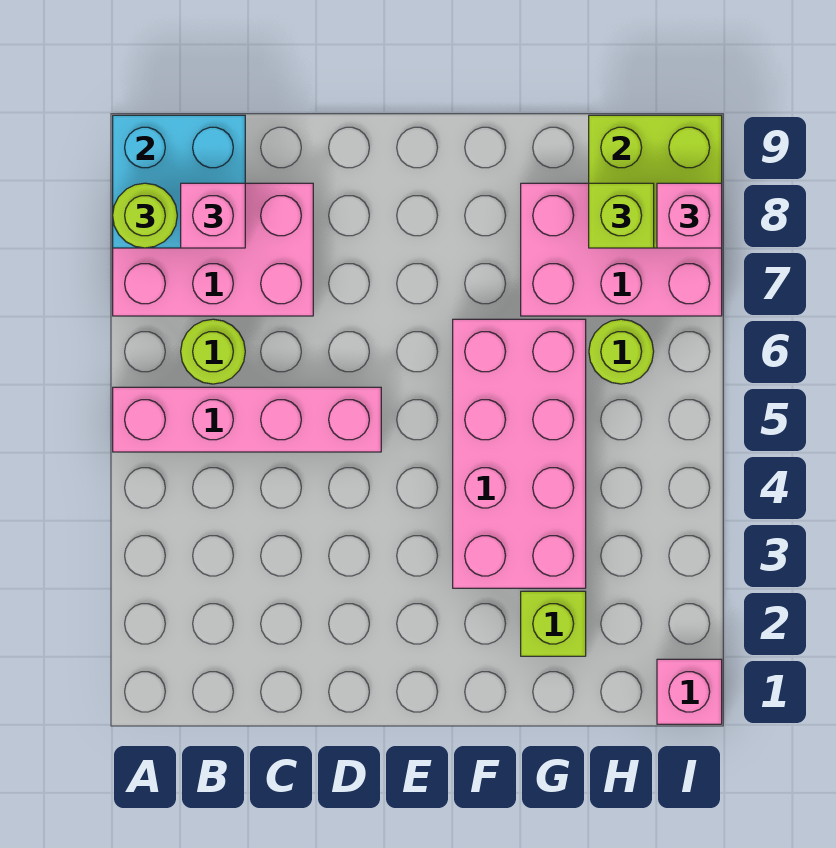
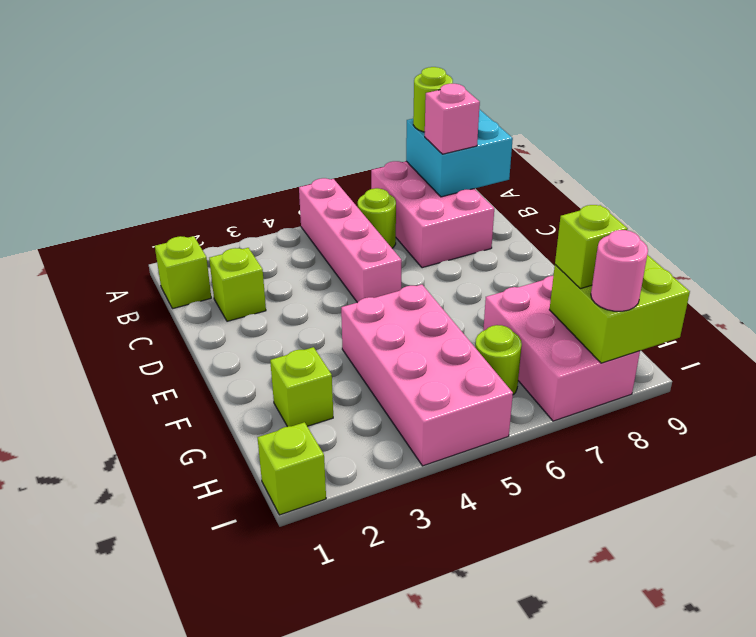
none -> lime brick B1 level 1
none -> lime brick C2 level 1
pink brick F3:G6 level 1 -> pink brick F4:I5 level 1
pink brick I1 level 1 -> lime brick I1 level 1
pink brick I8 level 3 -> pink round brick I8 level 3

